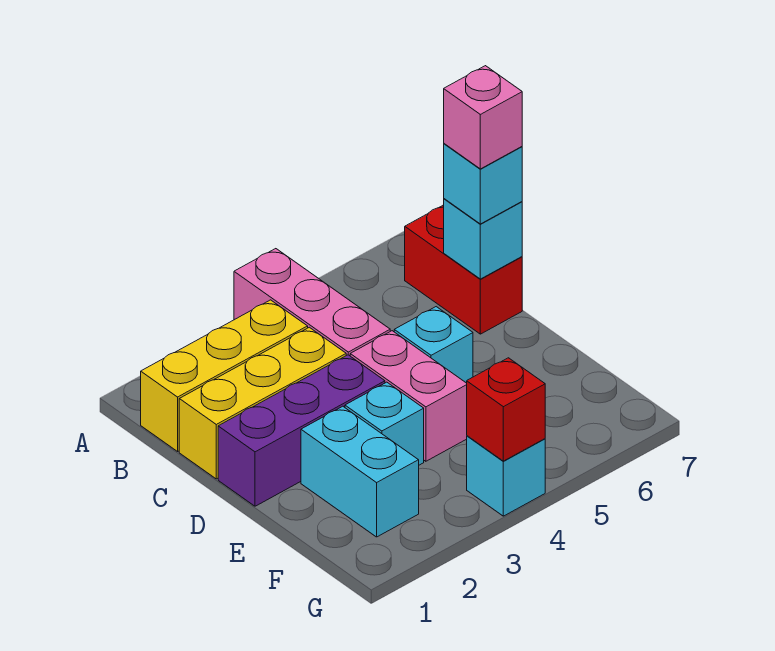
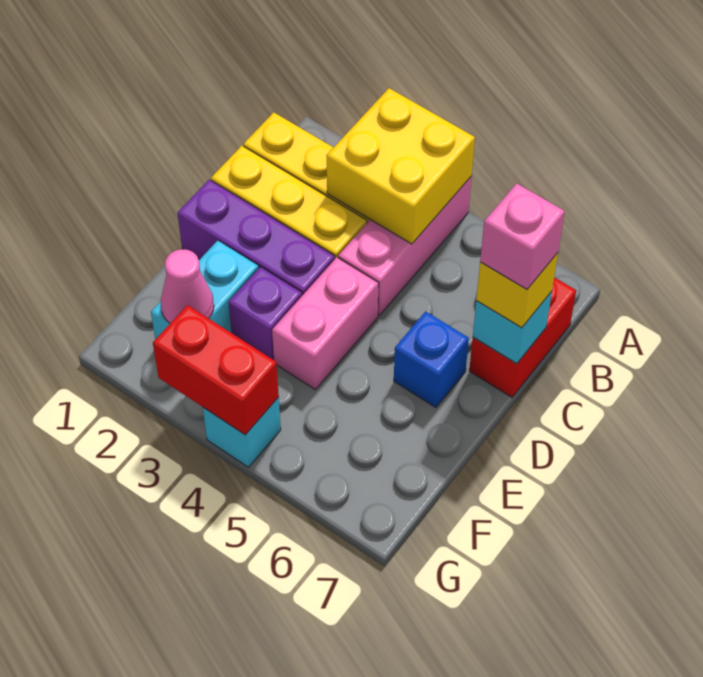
none -> yellow brick A3:B4 level 2
cyan brick C7 level 3 -> yellow brick C7 level 3
cyan brick D5 level 1 -> none
none -> blue brick D6 level 1
cyan brick E3 level 1 -> purple brick E3 level 1
none -> pink cone F2 level 2
red brick G4 level 2 -> red brick G3:G4 level 2

